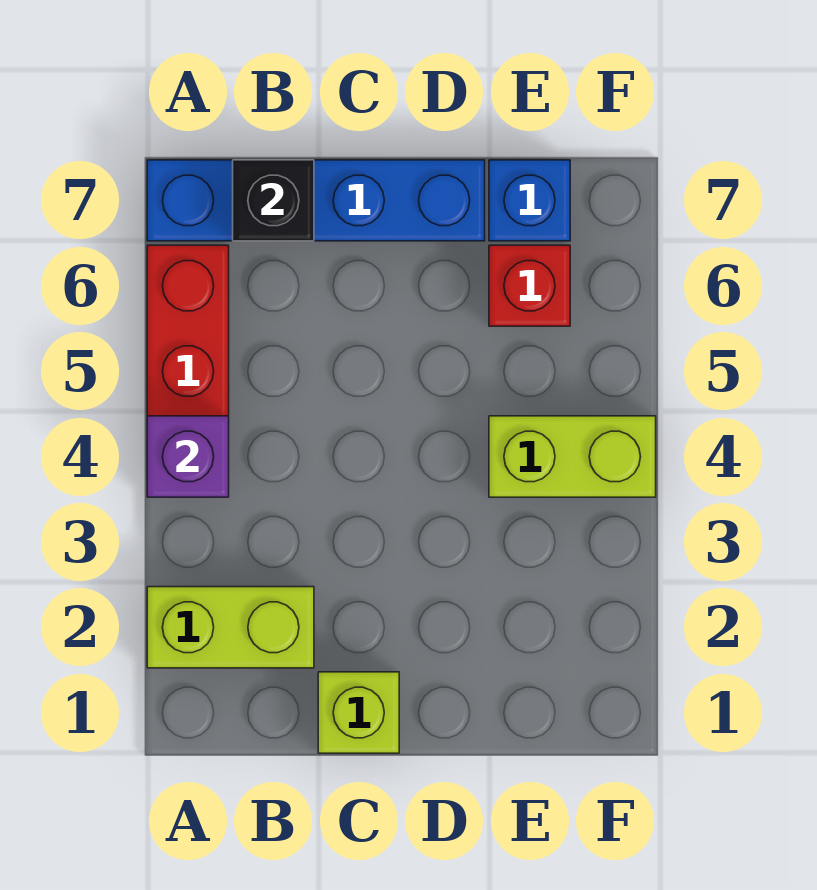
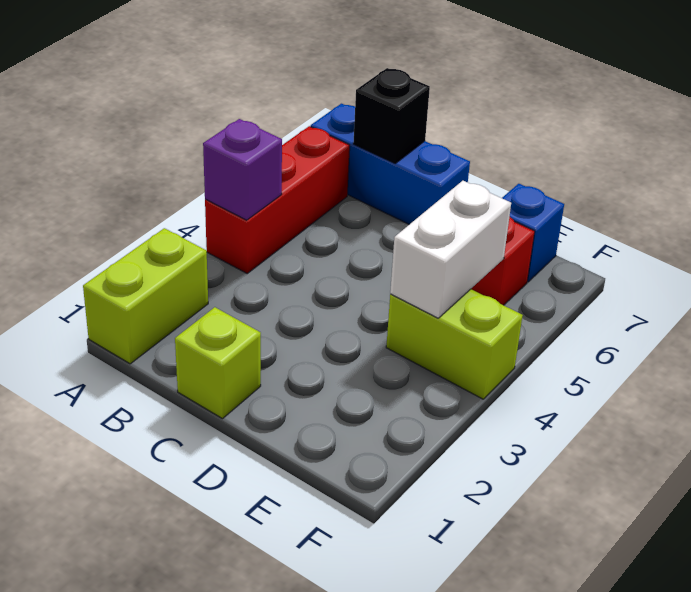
lime brick A2:B2 level 1 -> lime brick A1:A2 level 1
blue brick A7:D7 level 1 -> blue brick A7:C7 level 1
none -> white brick E4:E5 level 2

